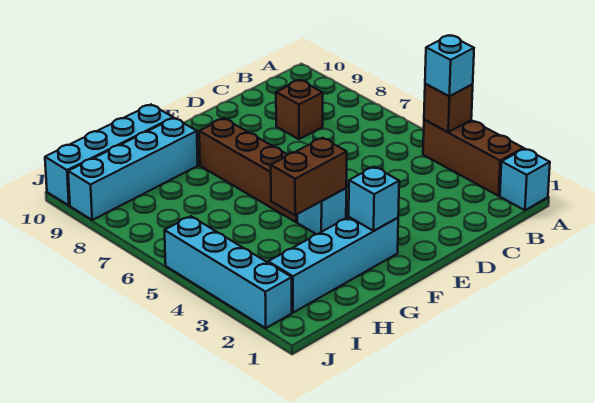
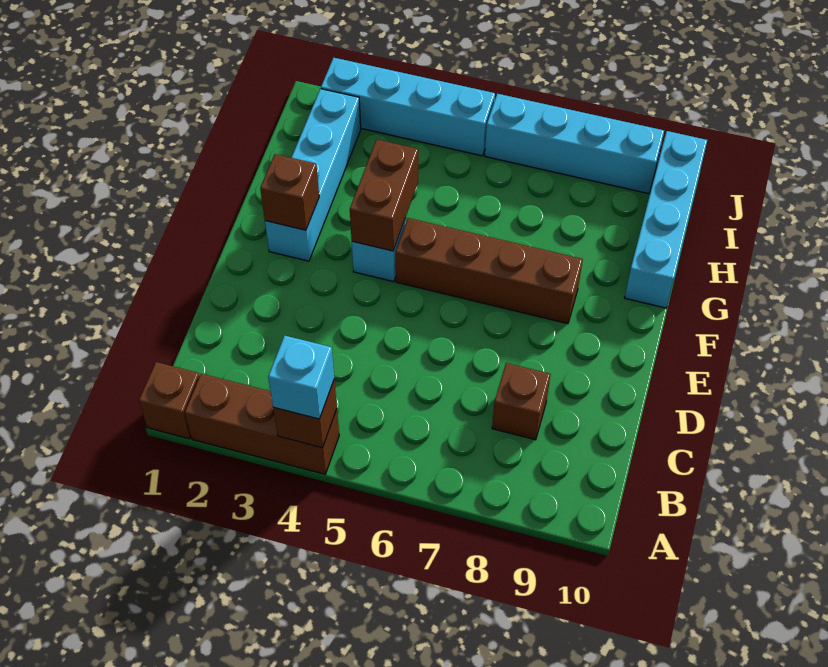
cyan brick A1 level 1 -> brown brick A1 level 1
cyan brick F2 level 2 -> brown brick F2 level 2
cyan brick G9:J9 level 1 -> cyan brick J6:J9 level 1

